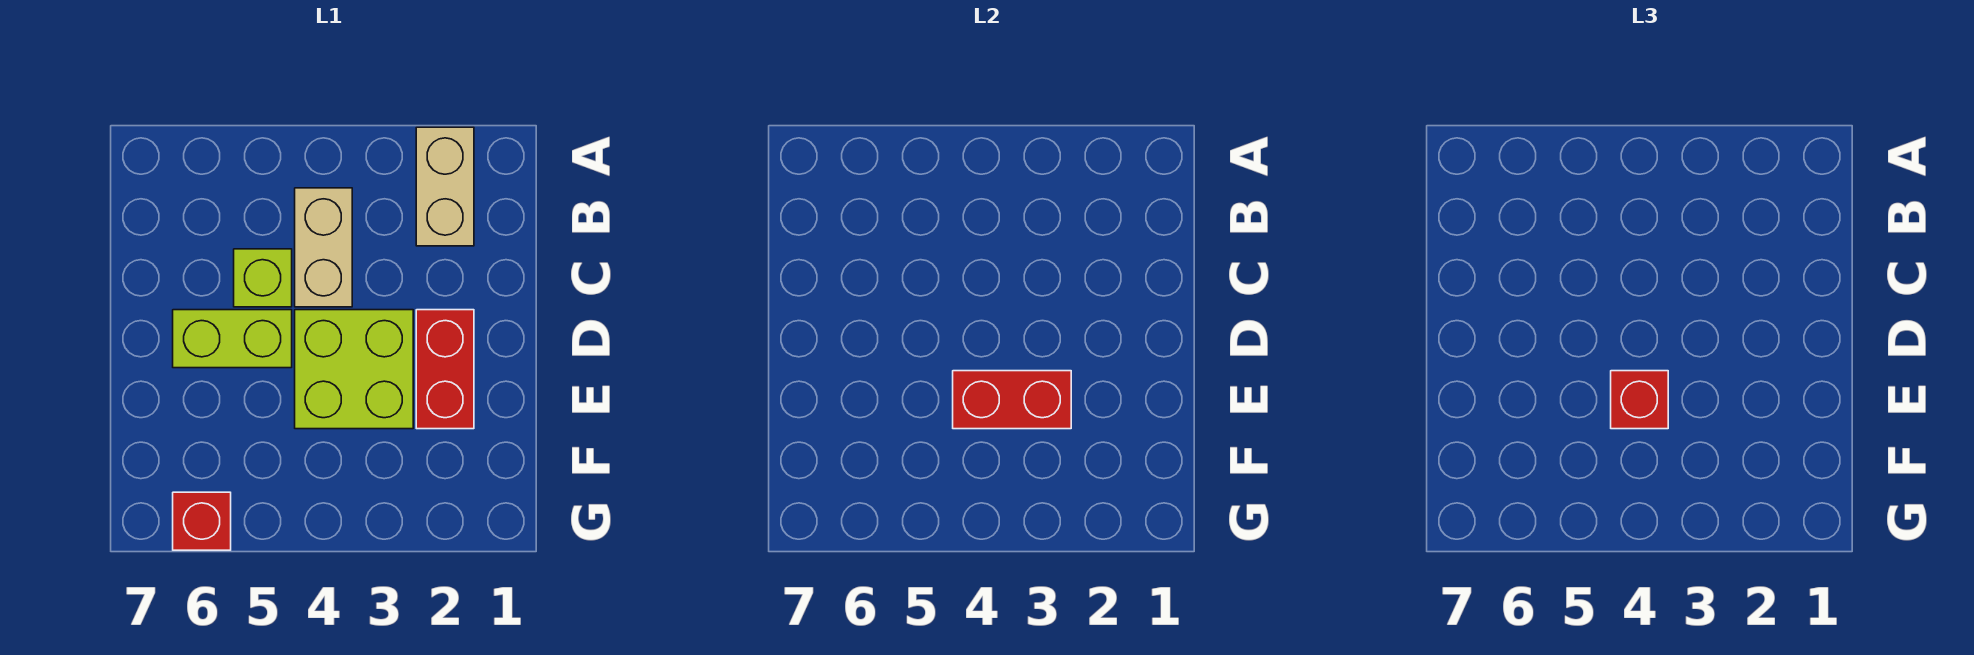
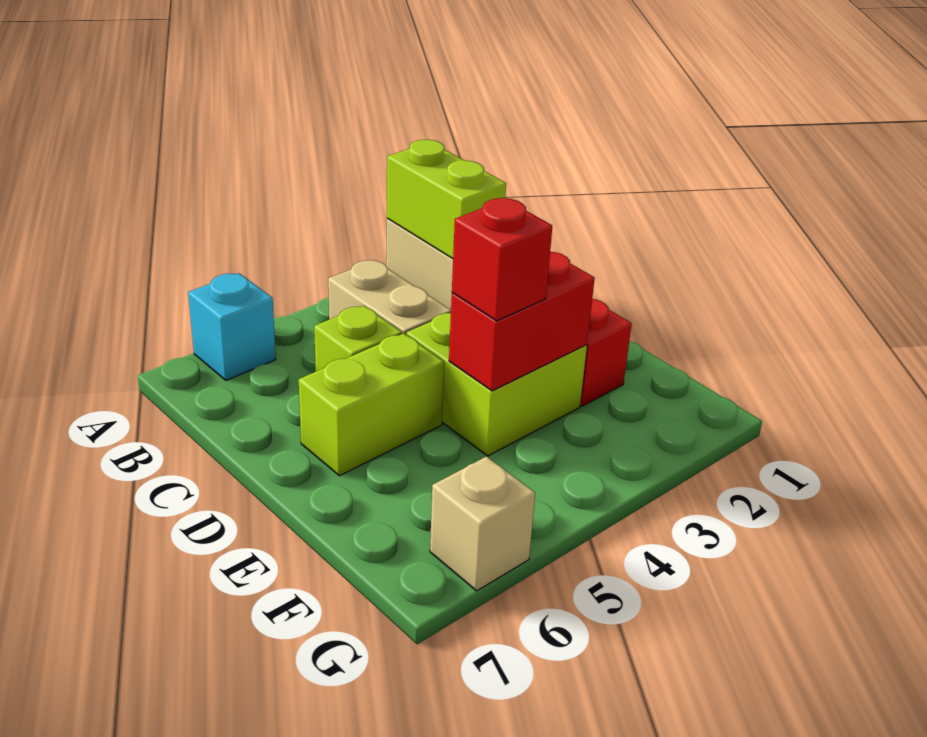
none -> lime brick A2:B2 level 2
none -> cyan brick A6 level 1
red brick G6 level 1 -> tan brick G6 level 1

